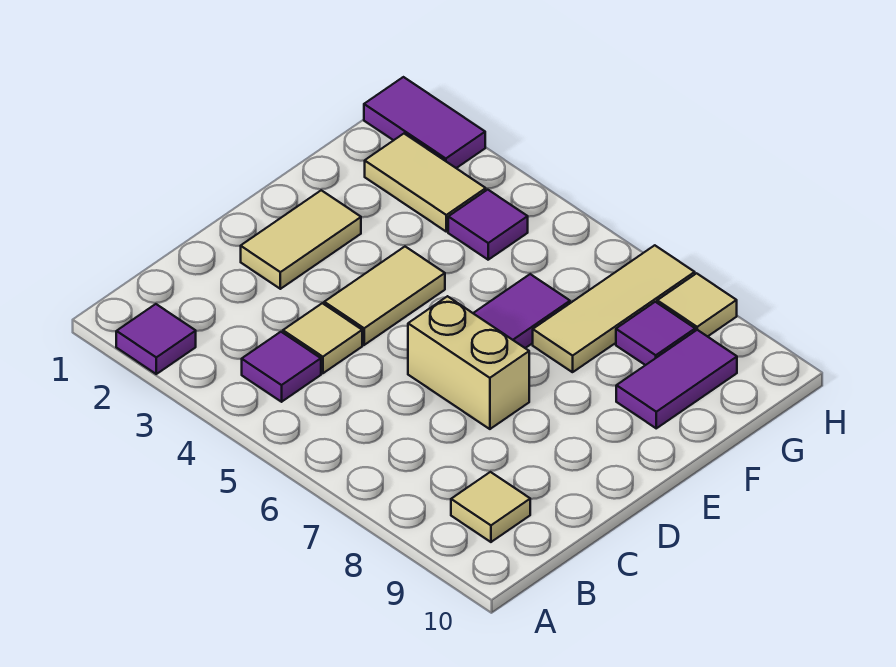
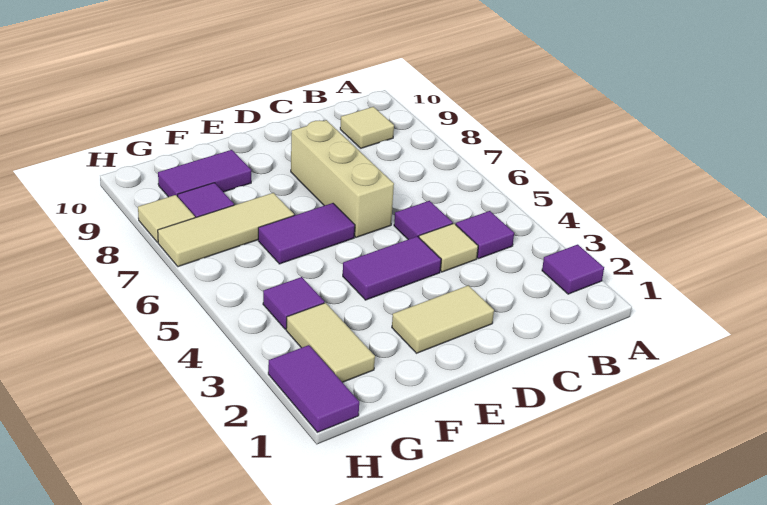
none -> purple tile C5 level 1
tan tile D4:E4 level 1 -> purple tile D4:E4 level 1
tan brick D6:D7 level 1 -> tan brick D6:D8 level 1

